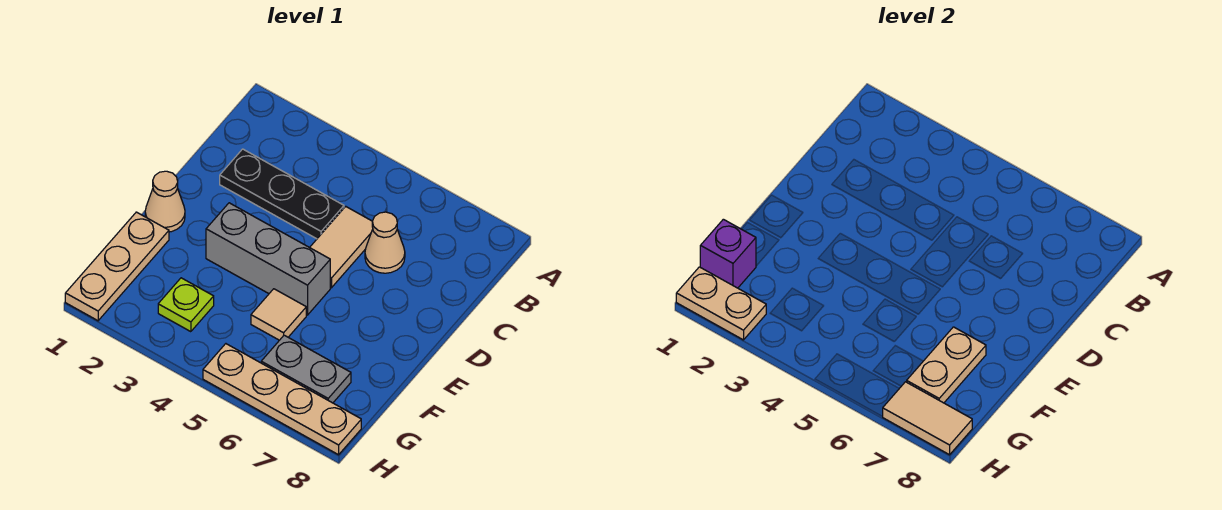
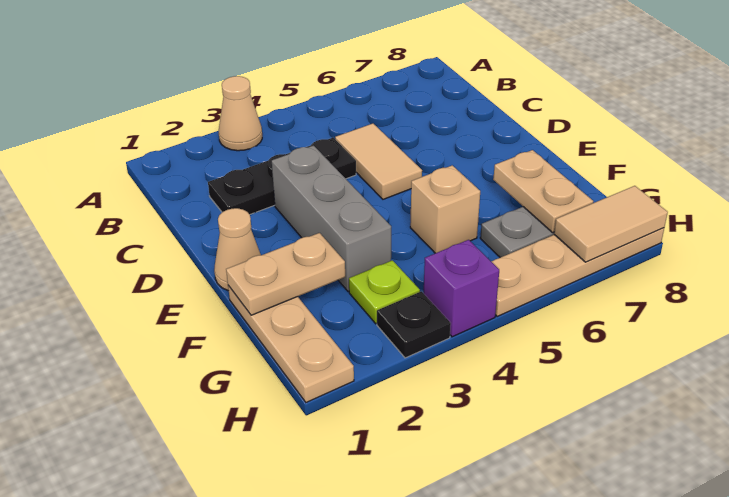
tan cone C6 level 1 -> tan cone A3 level 1
grey brick E3:E5 level 1 -> grey brick D3:F3 level 1
tan tile F5 level 1 -> tan brick F5 level 1
purple brick G1 level 2 -> purple brick H4 level 1
tan plate H1:H2 level 2 -> tan plate F1:F2 level 2
none -> black plate H3 level 1

